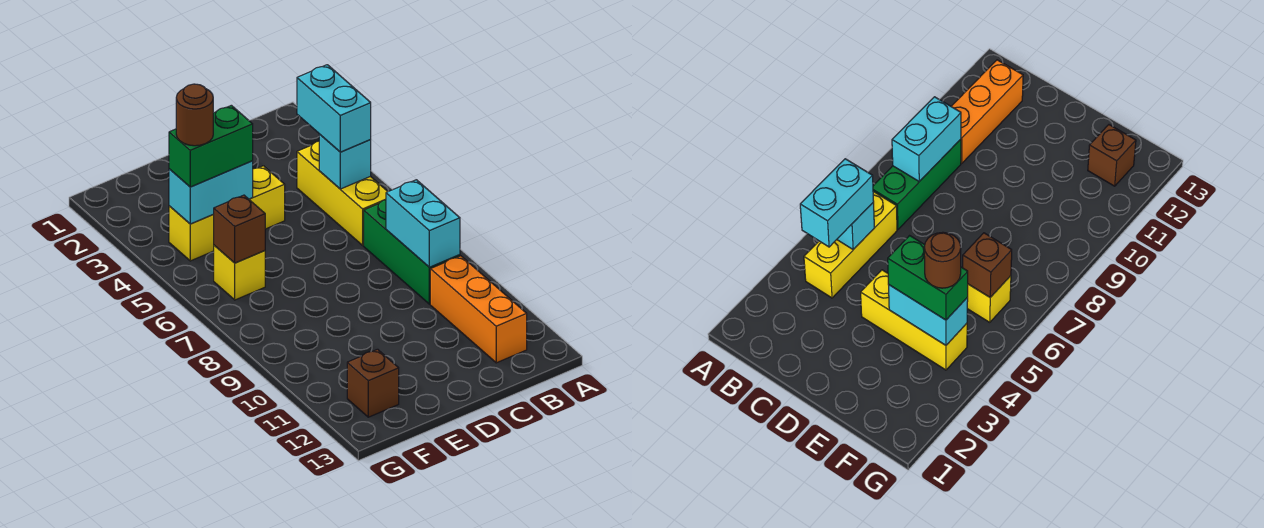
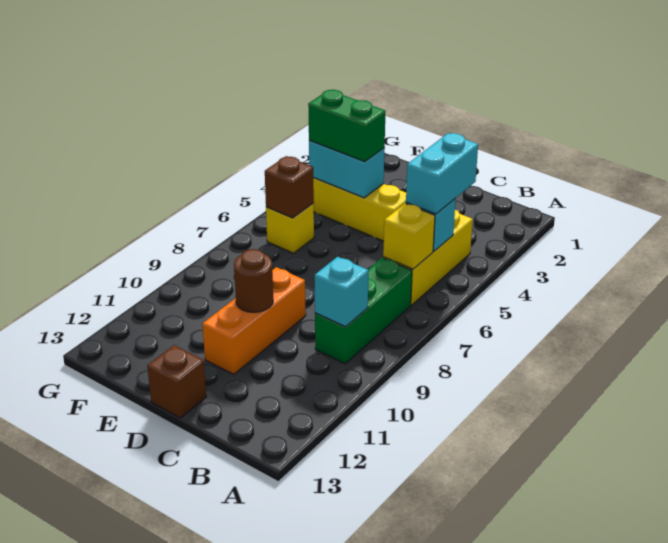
none -> yellow brick B6 level 2
cyan brick B8:B9 level 2 -> cyan brick B9 level 2
orange brick B10:B12 level 1 -> orange brick D9:D11 level 1
brown round brick F4 level 4 -> brown round brick D10 level 2
brown brick F12 level 1 -> brown brick D13 level 1

